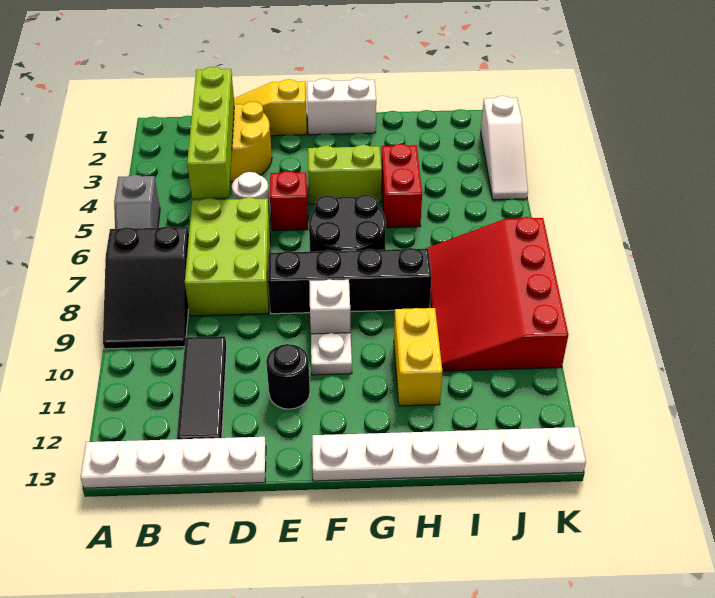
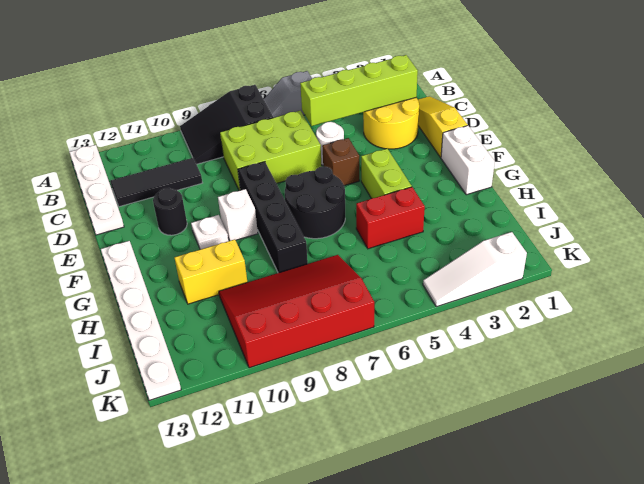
red brick E5 level 1 -> brown brick E5 level 1

